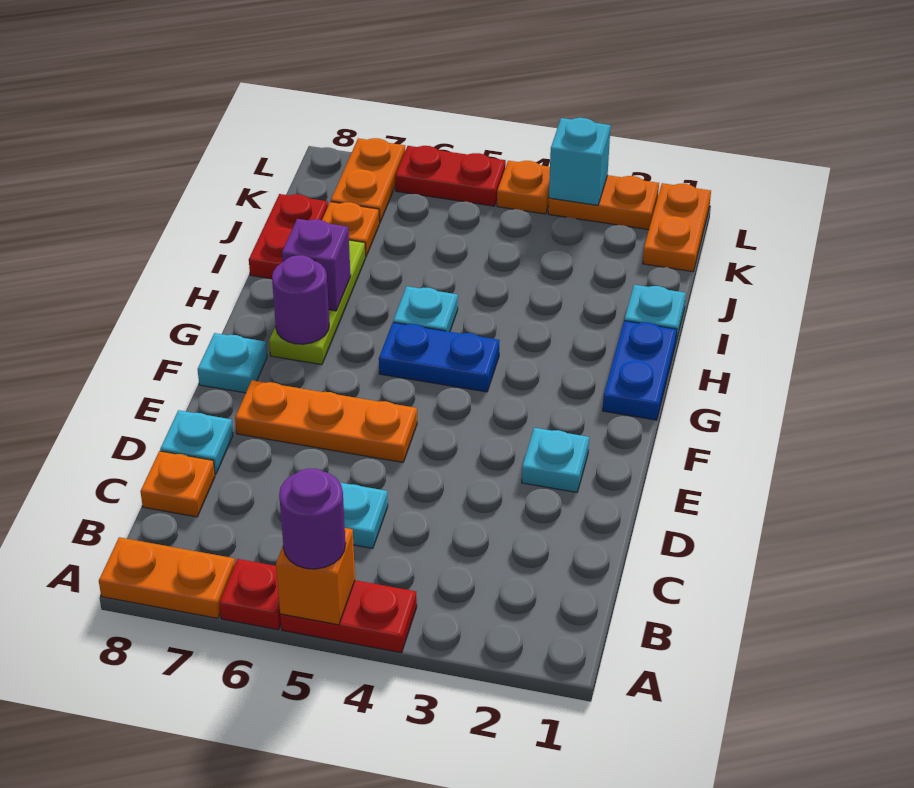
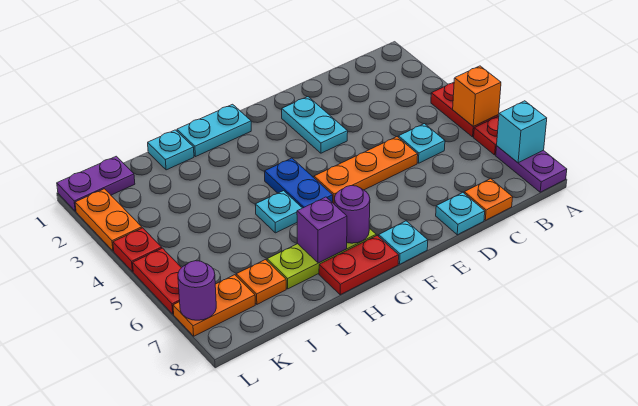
purple round brick A5 level 3 -> purple round brick L7 level 2
orange plate A7:A8 level 1 -> purple plate A7:A8 level 1
cyan plate E2 level 1 -> cyan plate E2:E3 level 1
orange plate E5:E7 level 1 -> orange plate D5:F5 level 1
blue plate G1:H1 level 1 -> cyan plate G1:H1 level 1
red plate I8:J8 level 1 -> red plate G8:H8 level 1
orange plate K1:L1 level 1 -> purple plate K1:L1 level 1
cyan brick L3 level 2 -> cyan brick A7 level 2
orange plate L4 level 1 -> red plate L4 level 1

